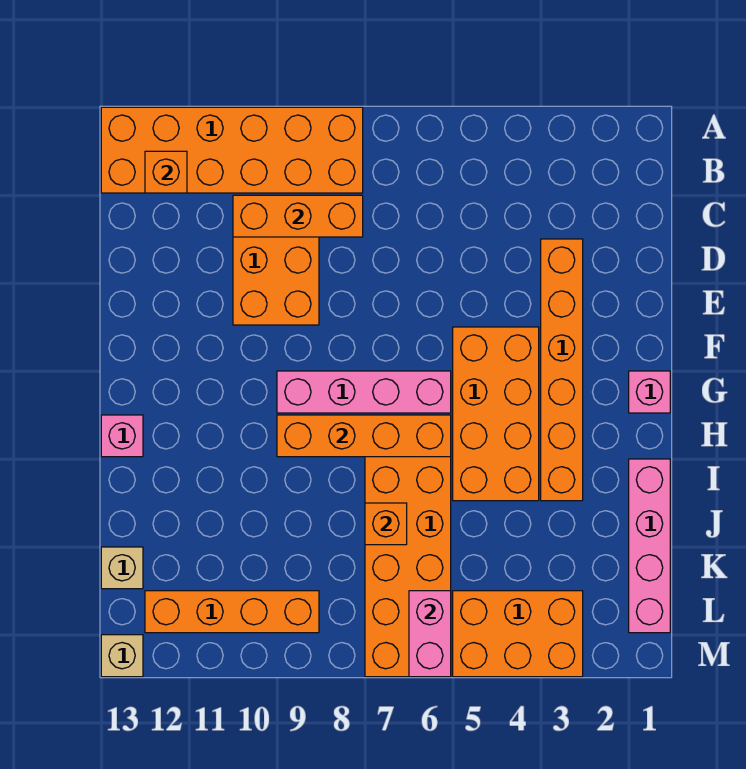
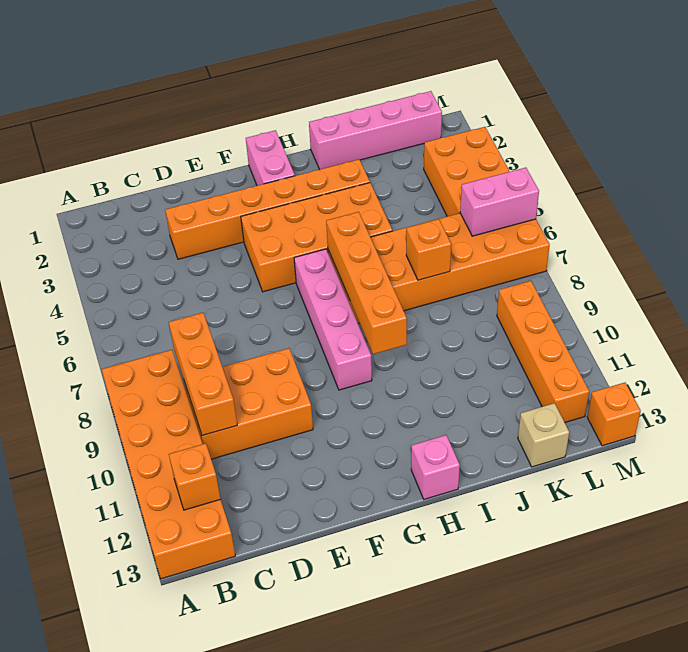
pink brick G1 level 1 -> pink brick G1:G2 level 1
tan brick M13 level 1 -> orange brick M13 level 1

